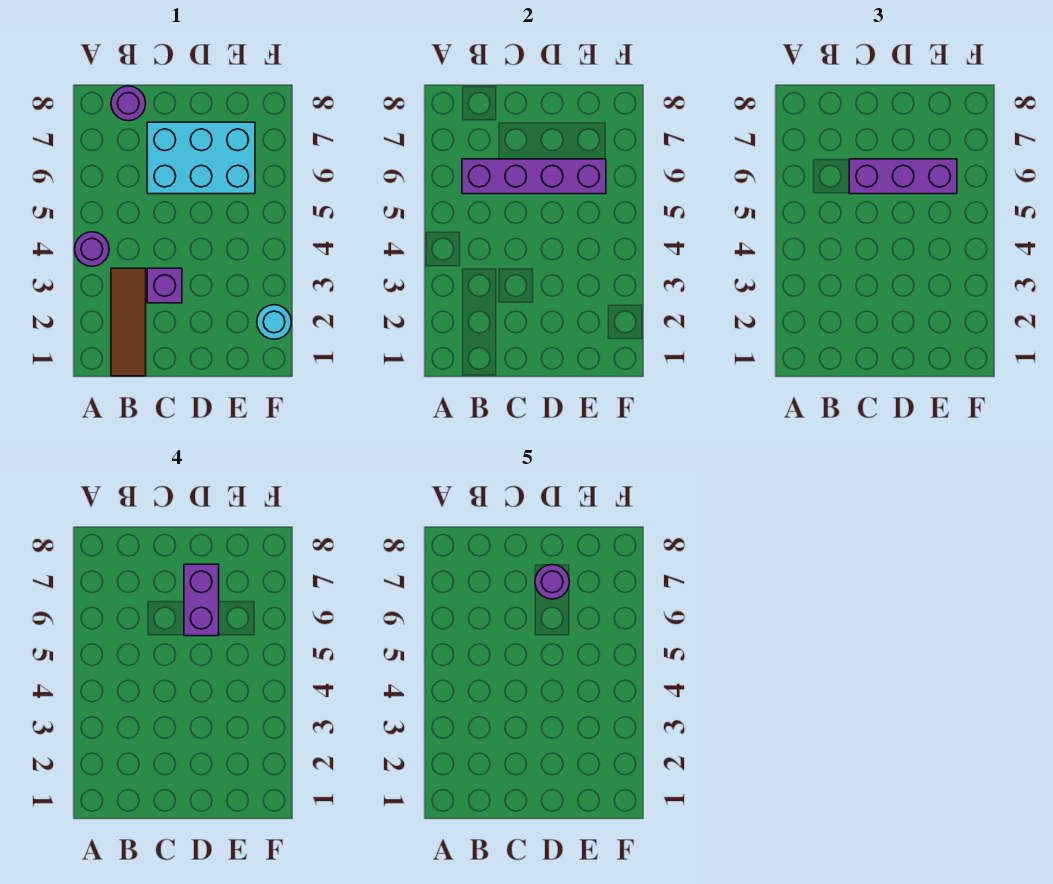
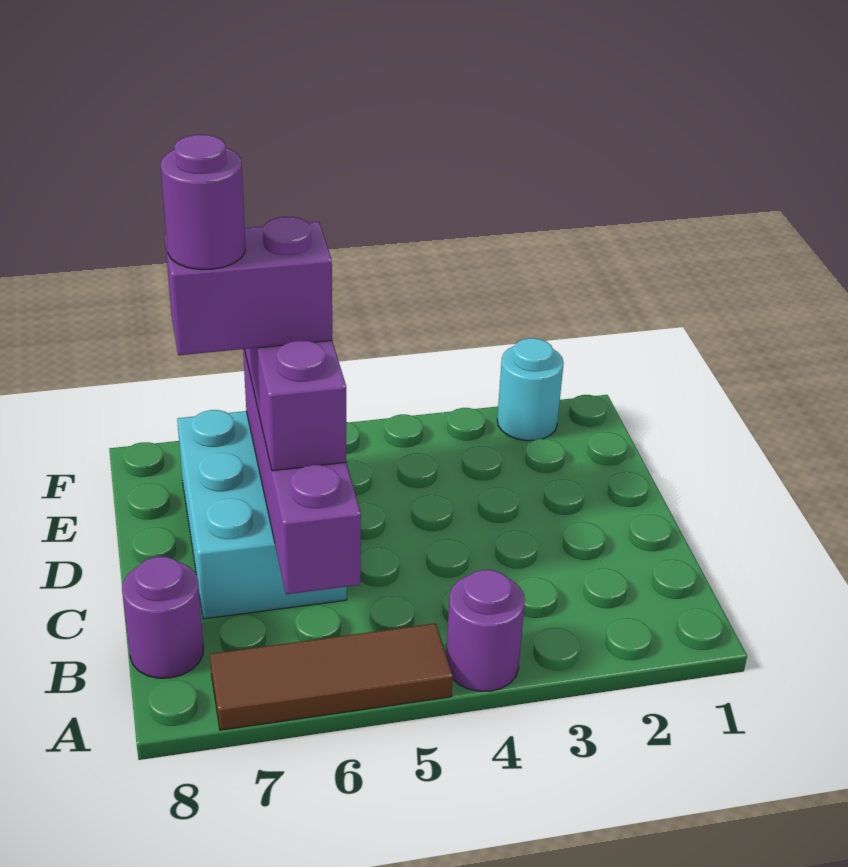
brown tile B1:B3 level 1 -> brown tile A5:A7 level 1
purple brick C3 level 1 -> none

